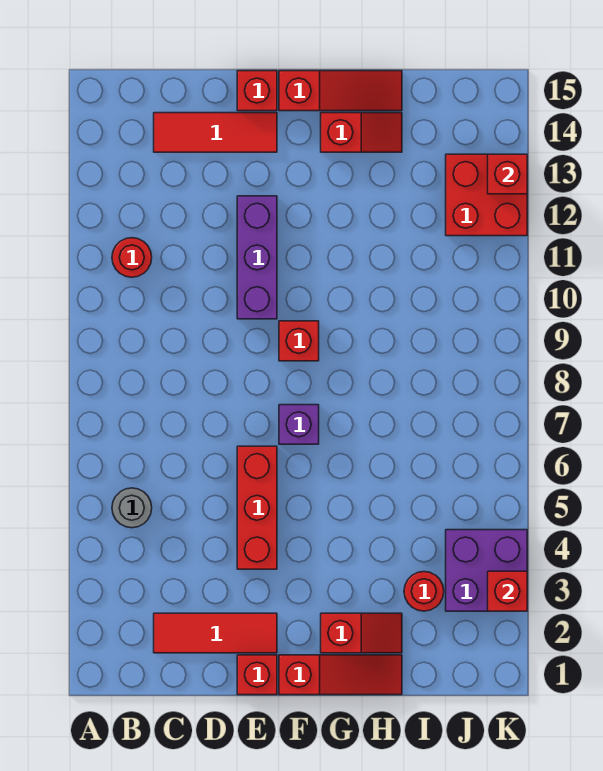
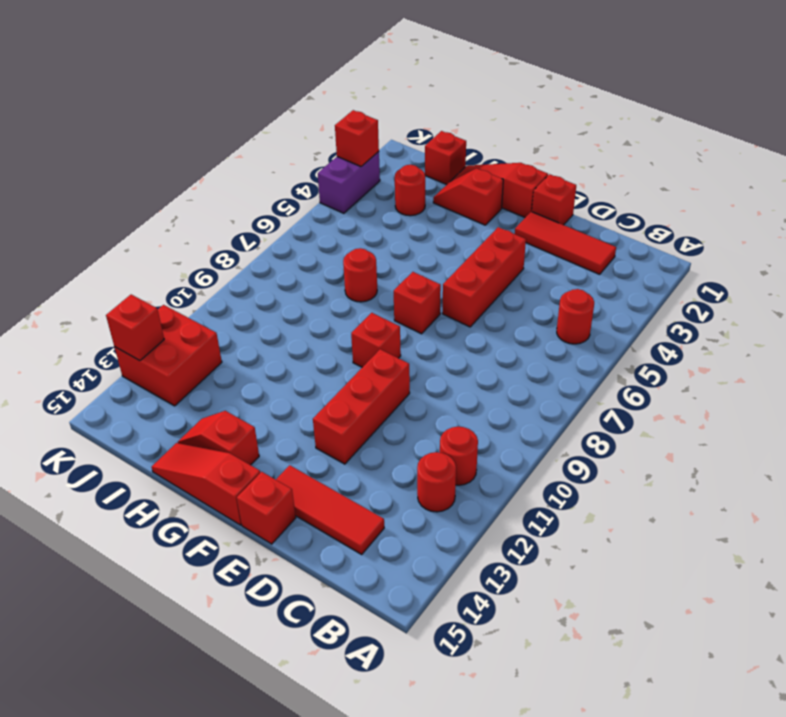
grey round brick B5 level 1 -> red round brick B5 level 1
none -> red round brick B12 level 1
purple brick E10:E12 level 1 -> red brick E10:E12 level 1
purple brick F7 level 1 -> red brick F7 level 1
none -> red round brick H7 level 1
none -> red brick I1 level 1
purple brick J3:K4 level 1 -> purple brick K3:K4 level 1

